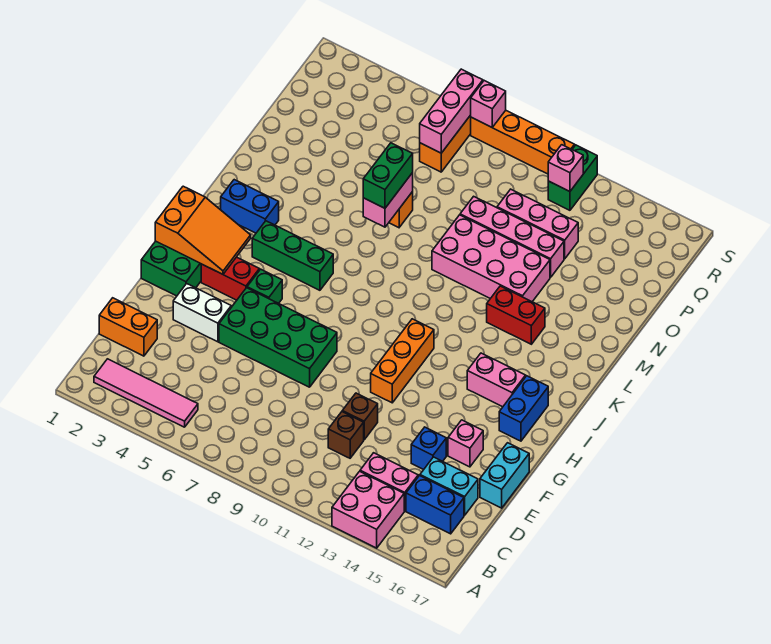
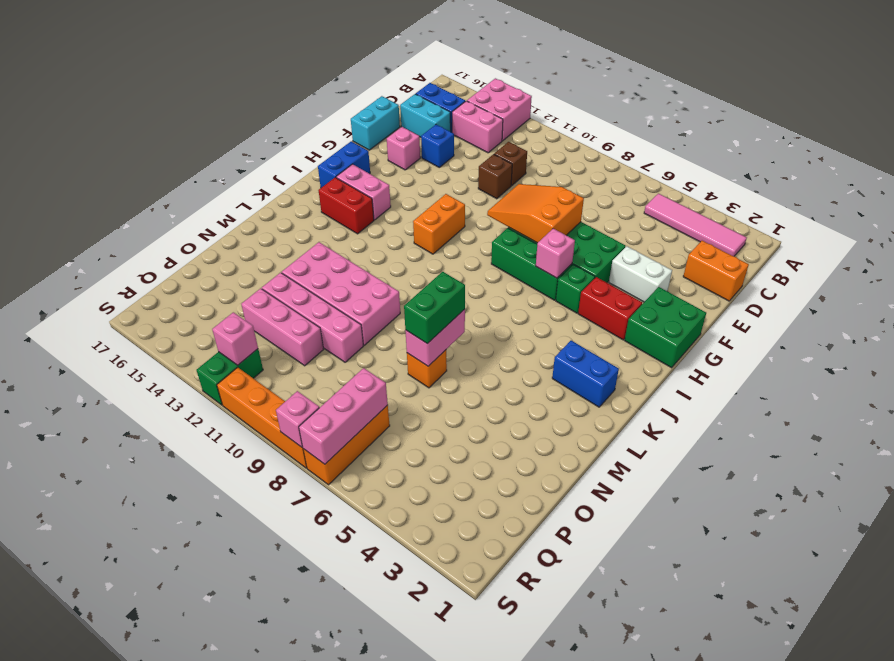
orange brick G11:I11 level 1 -> orange brick H11:I11 level 1
orange slope H1:I3 level 2 top 1 -> orange slope F7:G9 level 2 top 7
none -> pink brick H6 level 2
green brick J4:J6 level 1 -> green brick H6:H8 level 1
red brick L13:L14 level 1 -> red brick J14:J15 level 1

